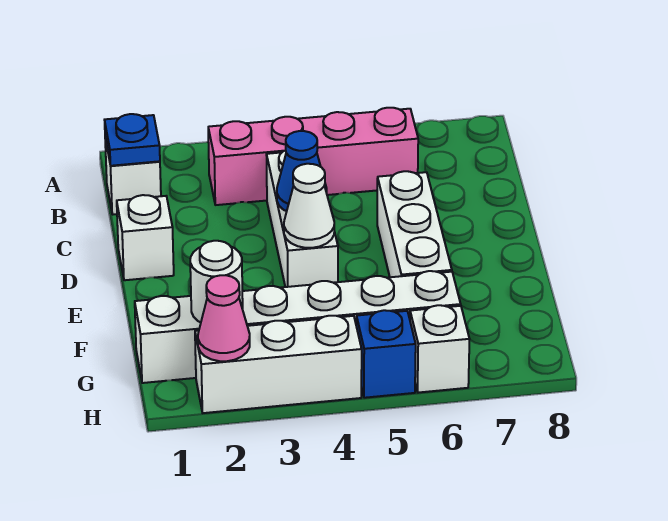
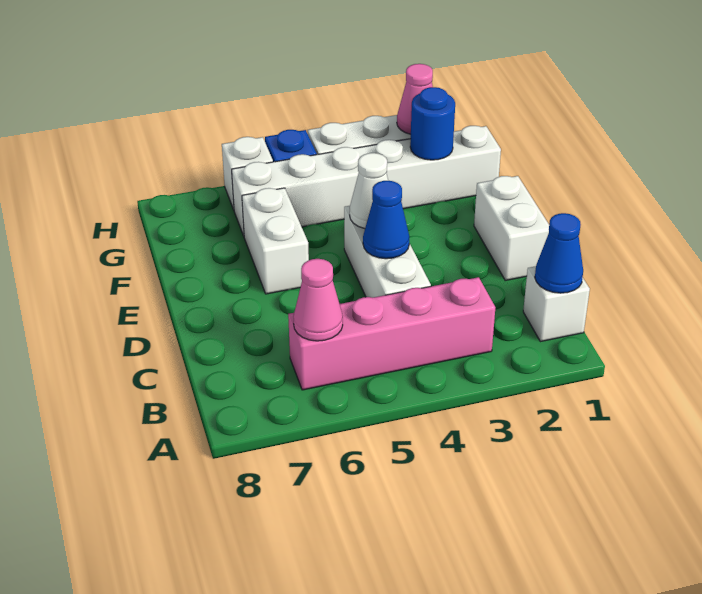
blue plate B1 level 2 -> blue cone B1 level 2
none -> pink cone B6 level 2
white brick D1 level 1 -> white brick D1:E1 level 1
white brick D6:F6 level 1 -> white brick E6:F6 level 1
white round brick G2 level 2 -> blue round brick G2 level 2

